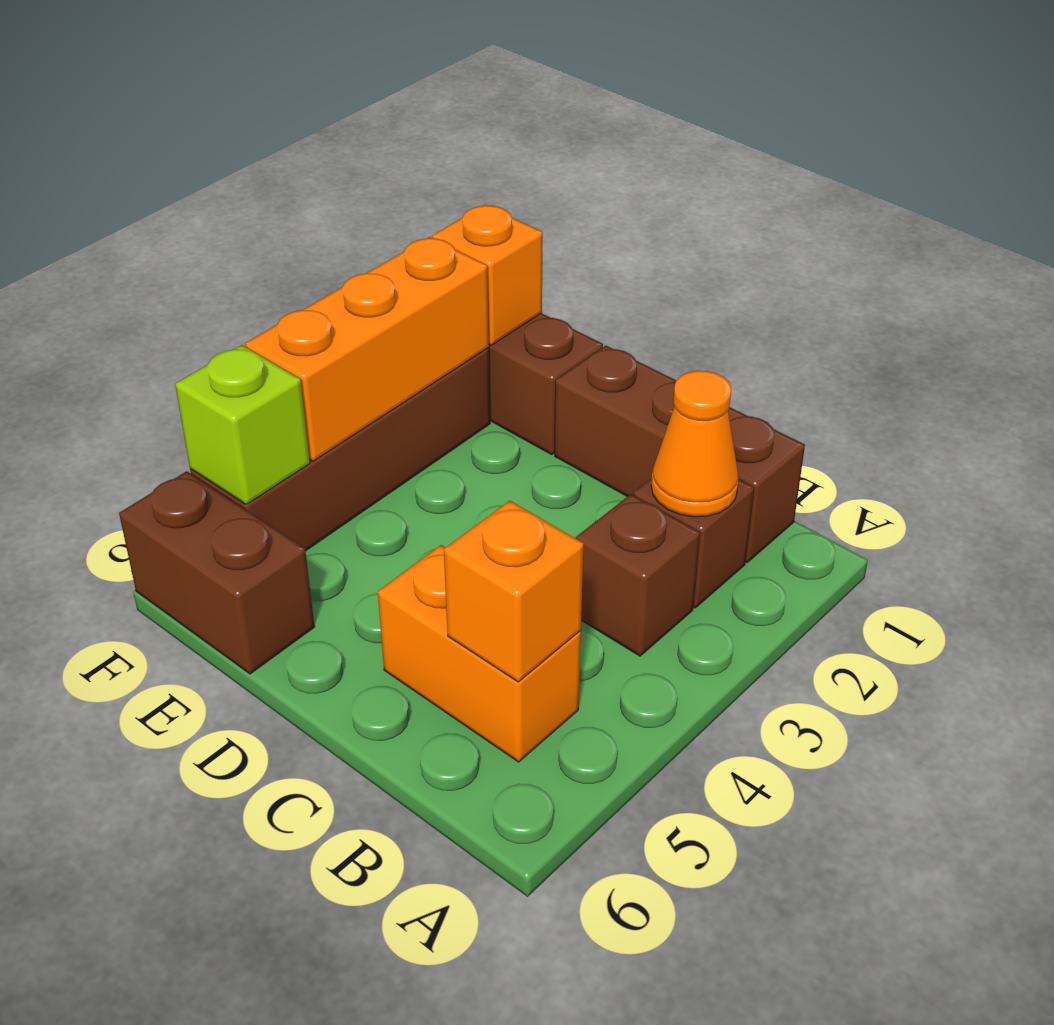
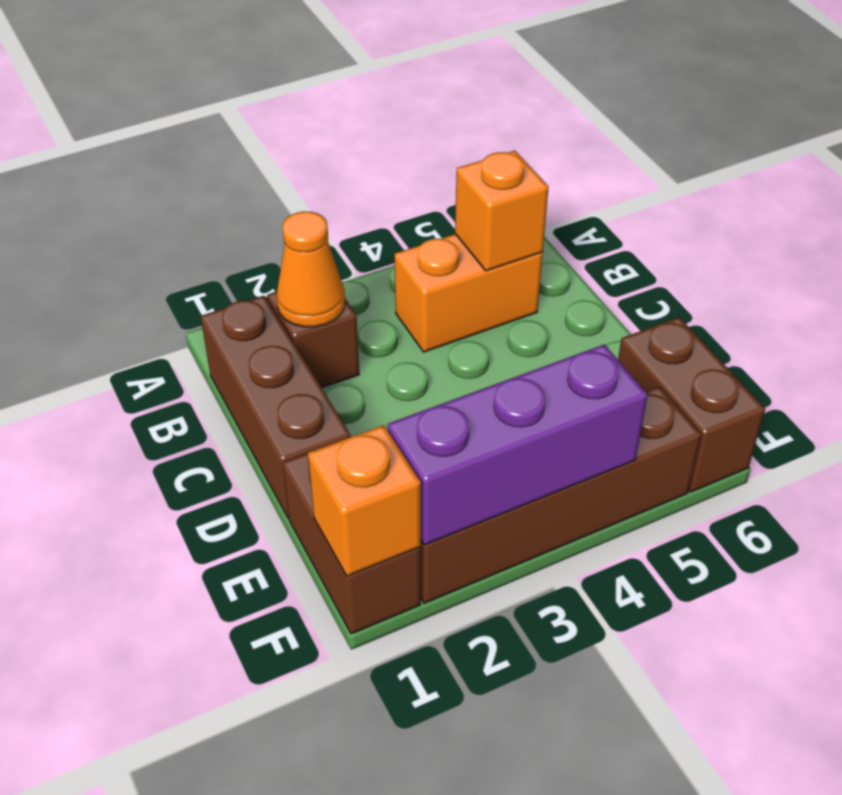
brown brick B3 level 1 -> none
orange brick B5:C5 level 1 -> orange brick B4:B5 level 1
orange brick F2:F4 level 2 -> purple brick F2:F4 level 2
lime brick F5 level 2 -> none

